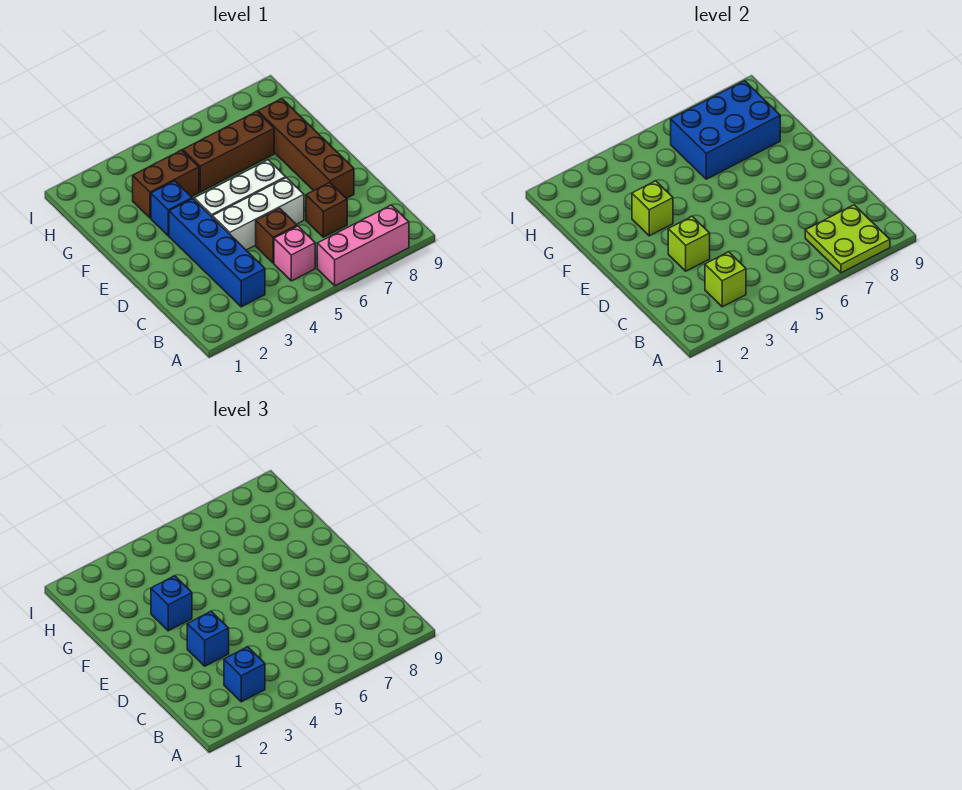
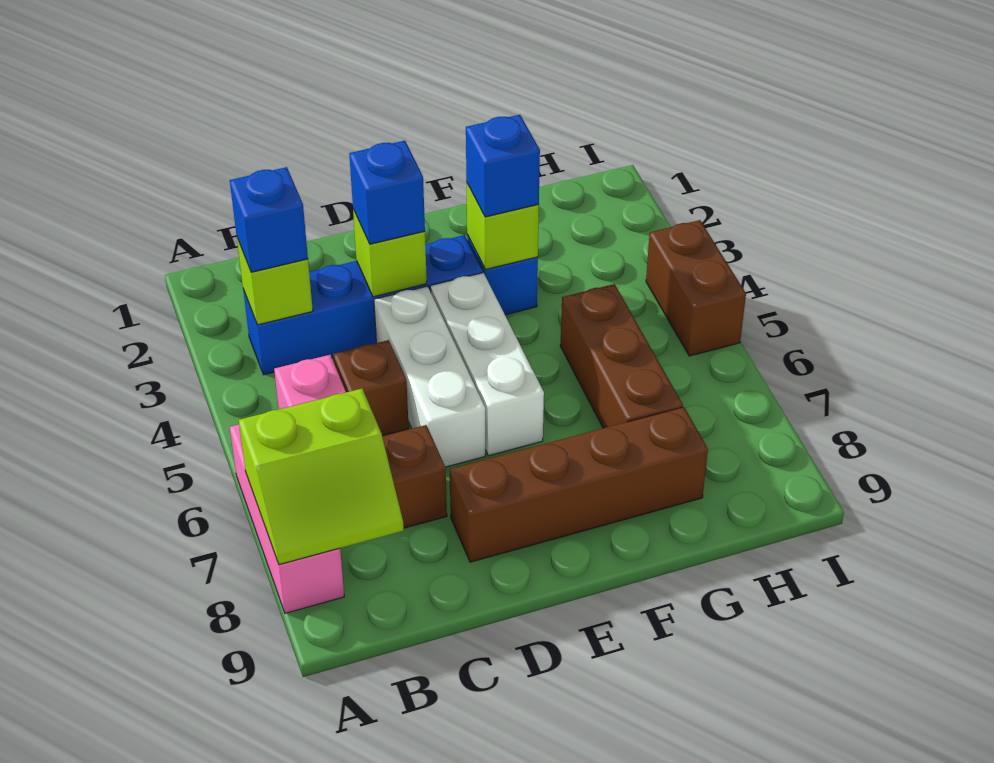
lime plate A7:B8 level 2 -> lime slope A7:B8 level 2 top 7
brown brick G3:G4 level 1 -> brown brick I4:I5 level 1
blue brick G6:H8 level 2 -> none

